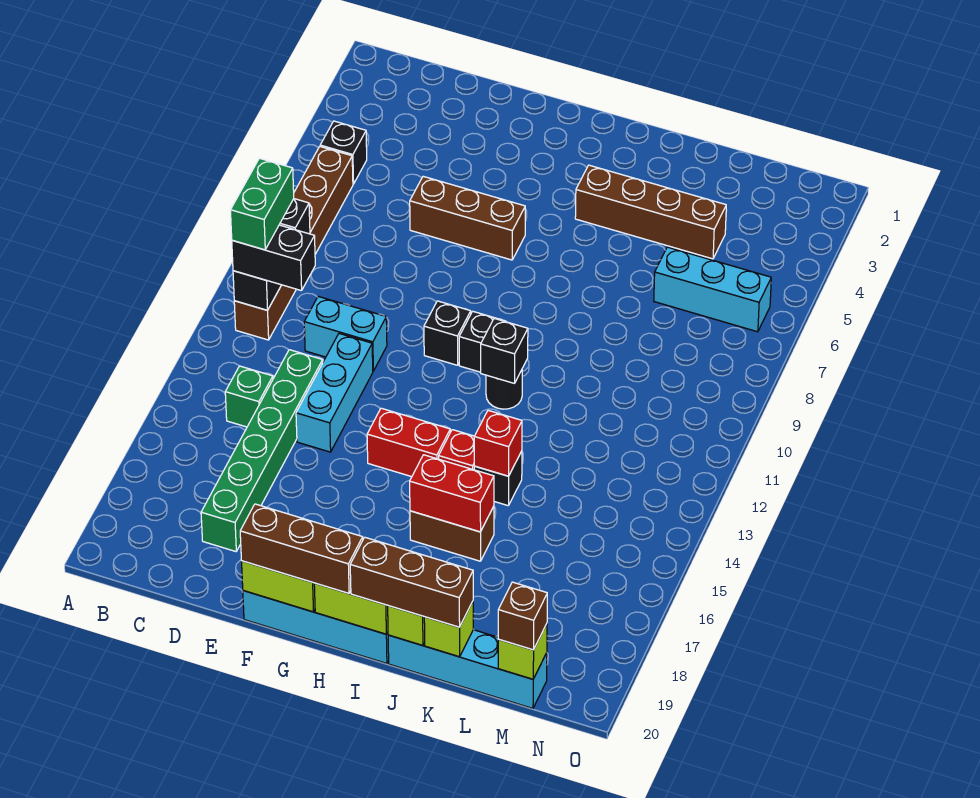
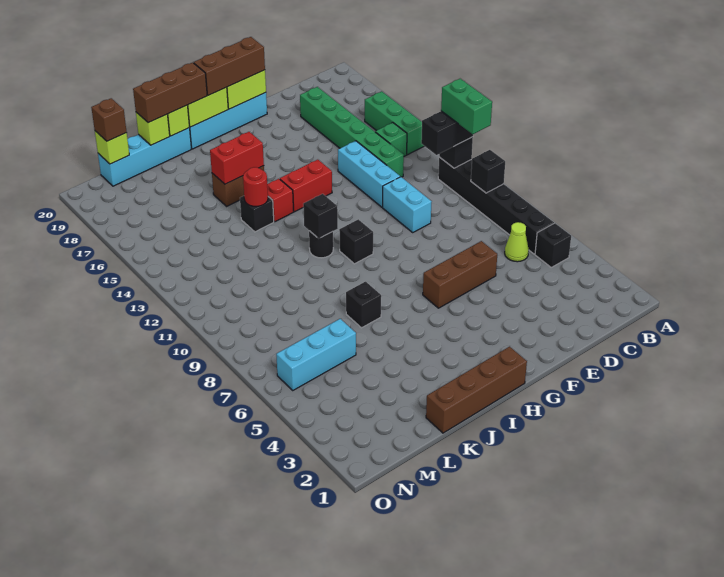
brown brick B6:B11 level 1 -> black brick B6:B11 level 1
none -> green brick B14:B16 level 1
none -> lime cone C6 level 1
cyan brick D11:E11 level 1 -> cyan brick E10:E11 level 1
black brick G10 level 1 -> black brick J7 level 1
brown brick I4:L4 level 1 -> brown brick H1:K1 level 1
red brick J14 level 2 -> red round brick J14 level 2

